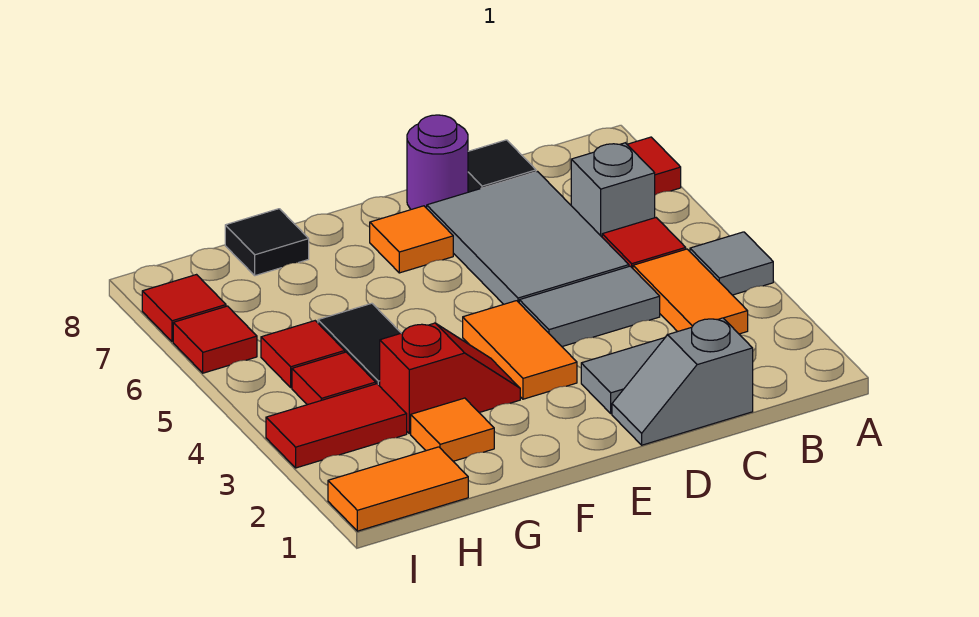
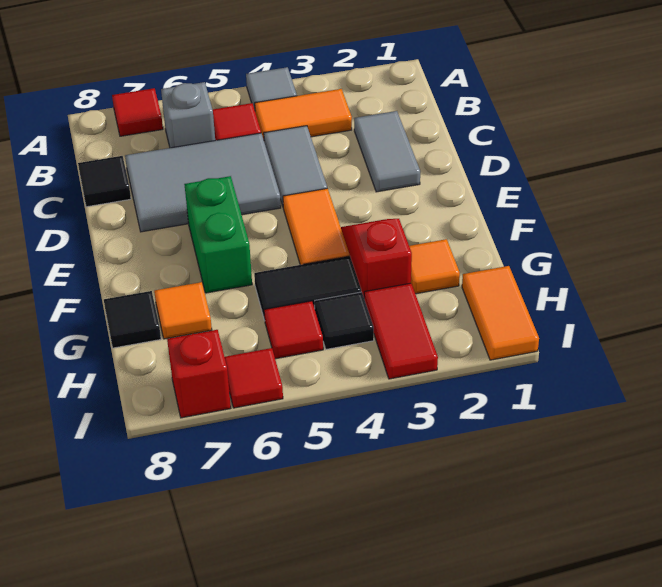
grey slope C1:D1 level 1 top C -> none
purple round brick D8 level 1 -> none
orange tile E3:E4 level 1 -> orange tile E4:F4 level 1
none -> green brick E6:F6 level 1
orange tile E7 level 1 -> orange tile G7 level 1
red tile H4 level 1 -> black tile H4 level 1
red tile I7 level 1 -> red brick I7 level 1

